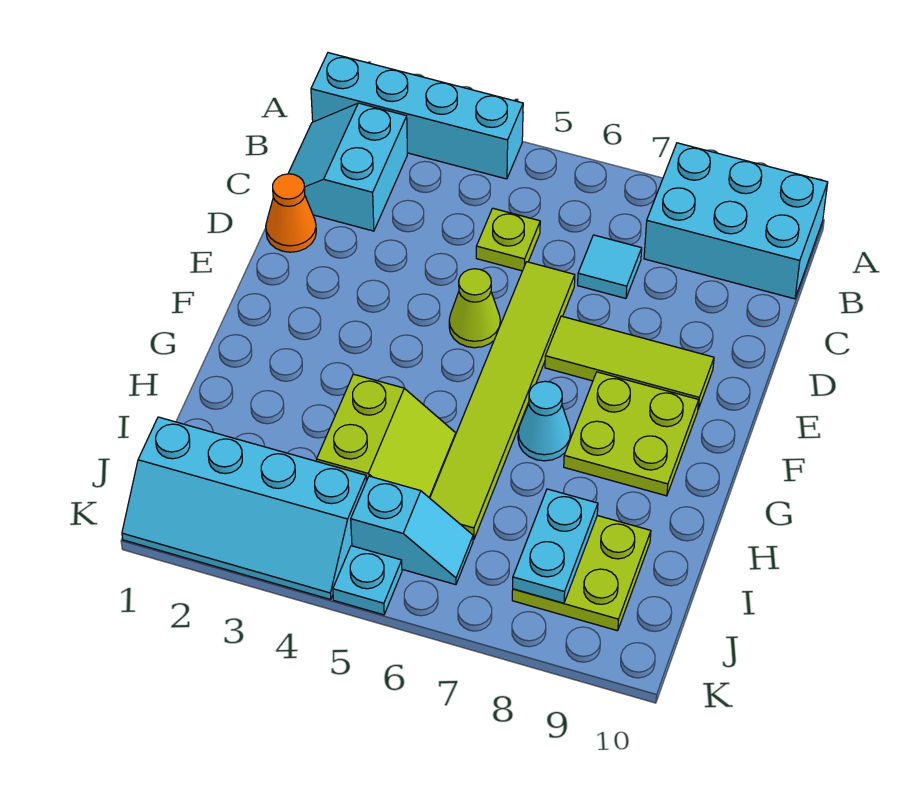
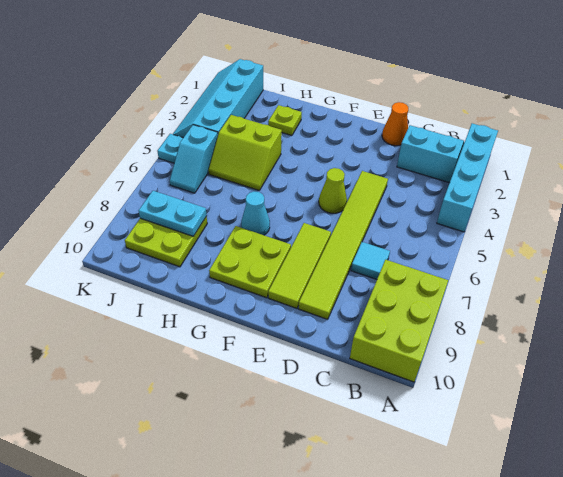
cyan brick A8:B10 level 1 -> lime brick A8:B10 level 1
lime plate C5 level 1 -> lime plate H2 level 1
lime tile D6:I6 level 1 -> lime tile D4:D9 level 1

